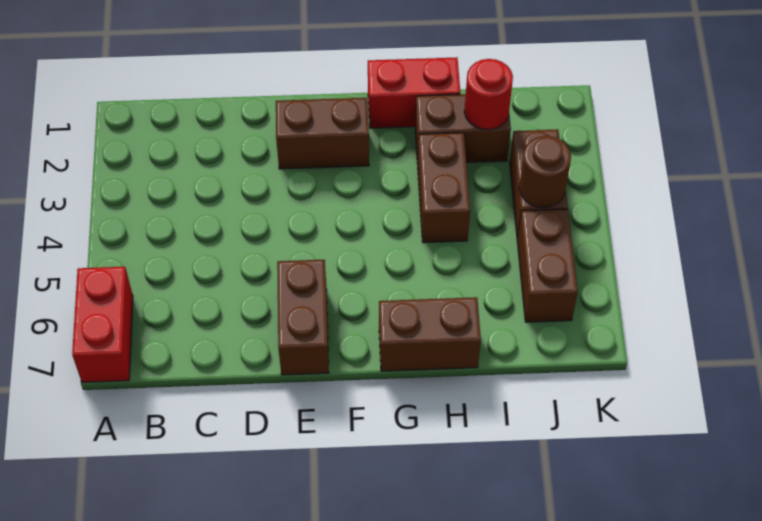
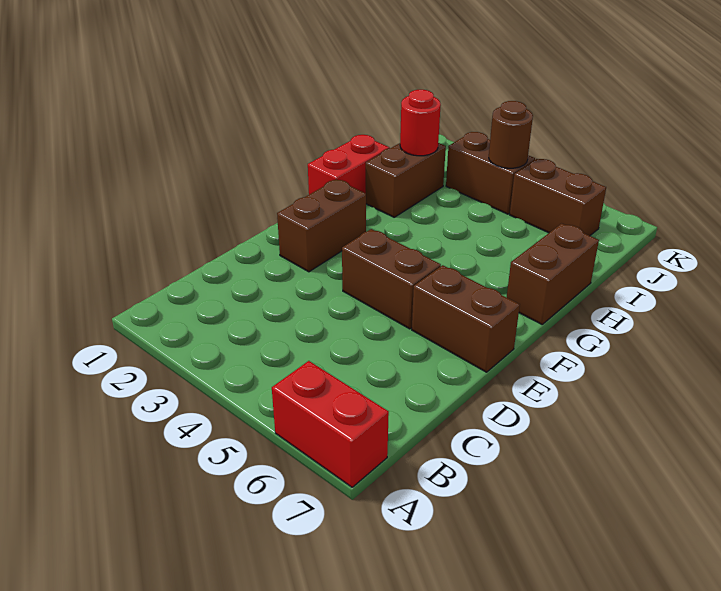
brown brick H3:H4 level 1 -> brown brick E4:E5 level 1

